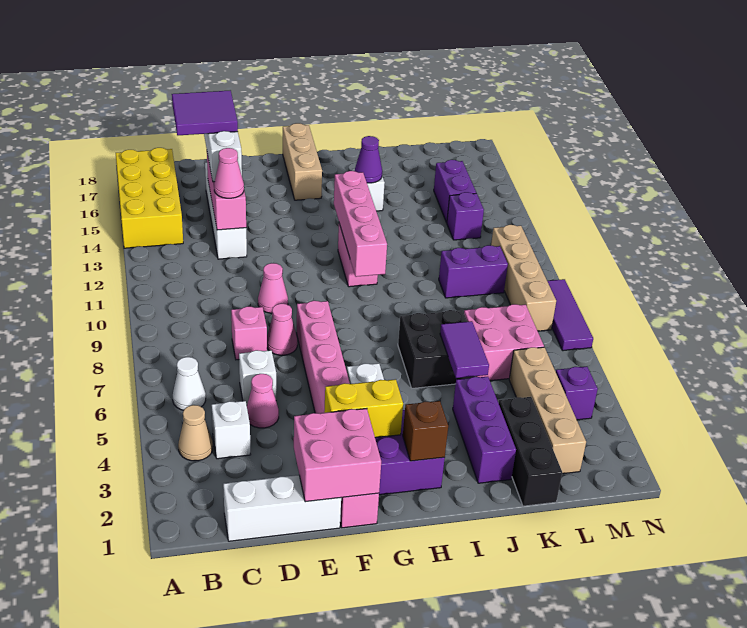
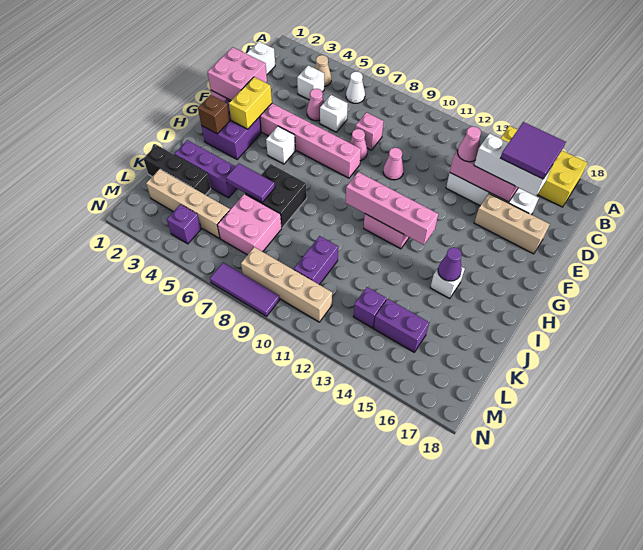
tan brick G16:G18 level 1 -> tan brick E15:E17 level 1

